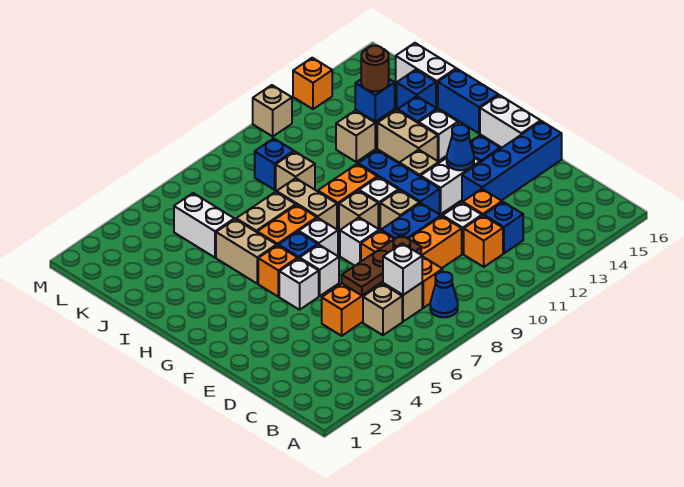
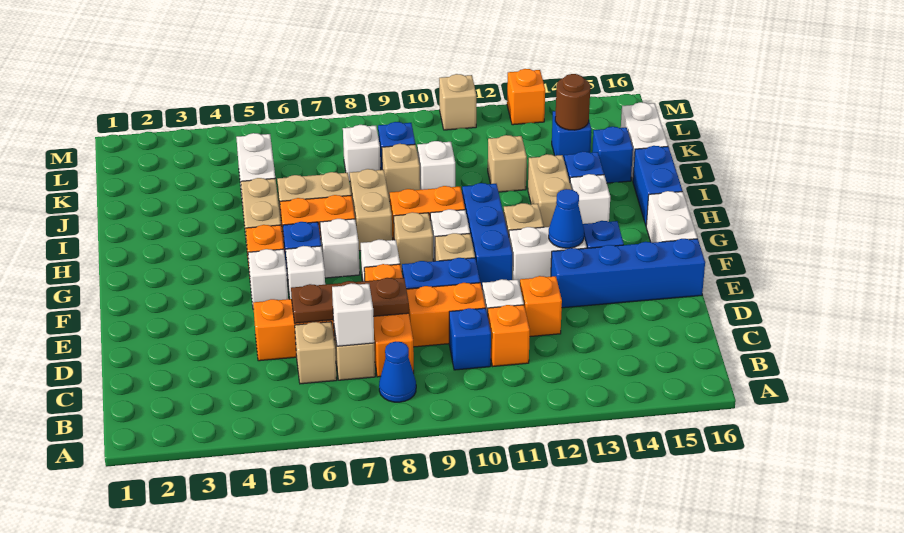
blue brick C12 level 1 -> blue brick C10 level 1
none -> white brick J10 level 1
none -> white brick K8 level 1

